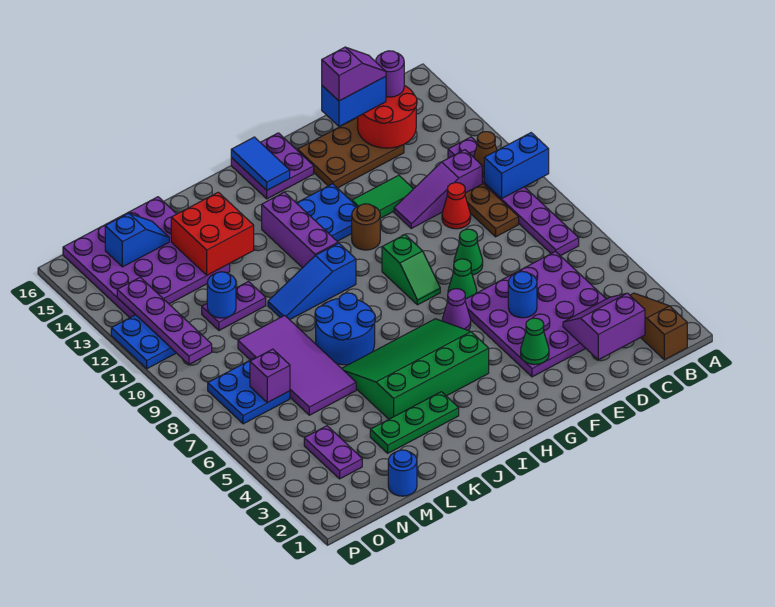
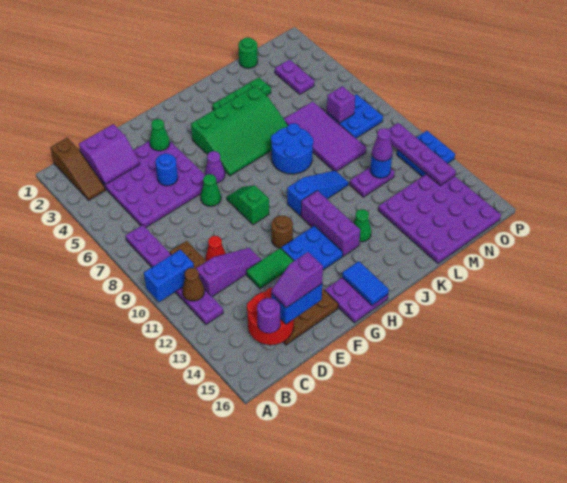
green cone E8 level 1 -> green cone J13 level 1
red brick K13:L14 level 2 -> none
blue round brick M1 level 1 -> green round brick M1 level 1
none -> purple cone M11 level 3
blue slope M15:N15 level 2 top N -> none

